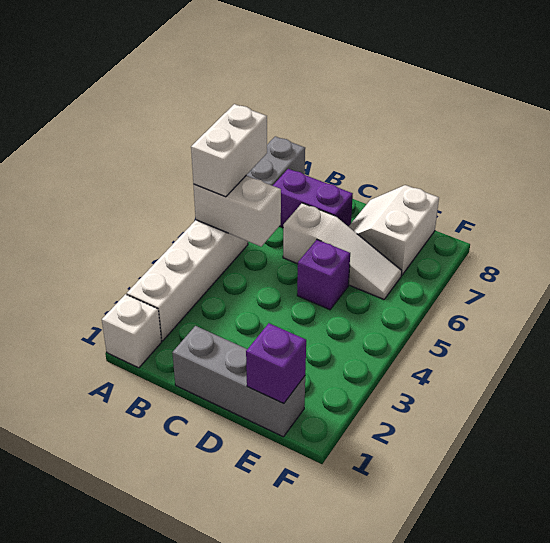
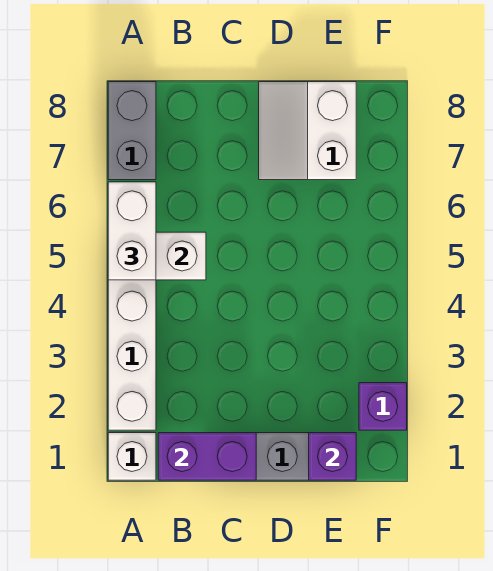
purple brick B7:C7 level 1 -> purple brick B1:C1 level 2
white slope C6:E6 level 1 top C -> none
purple brick D5 level 1 -> purple brick F2 level 1

